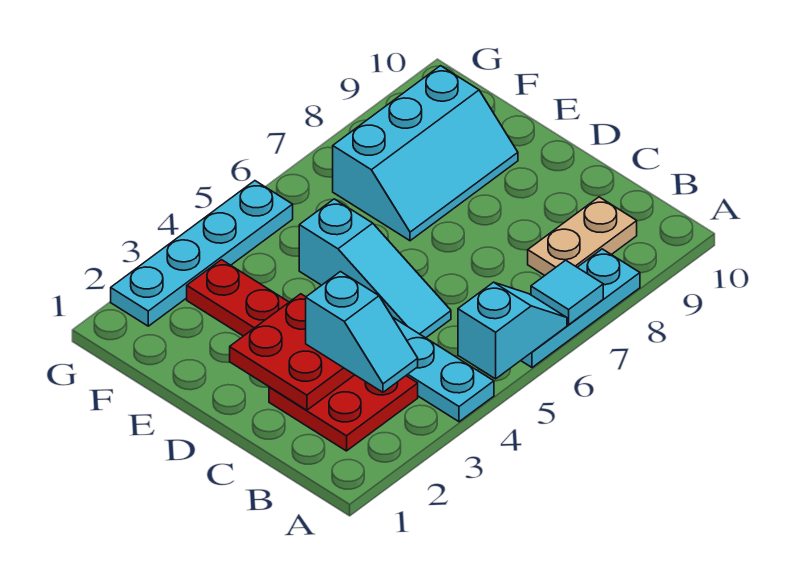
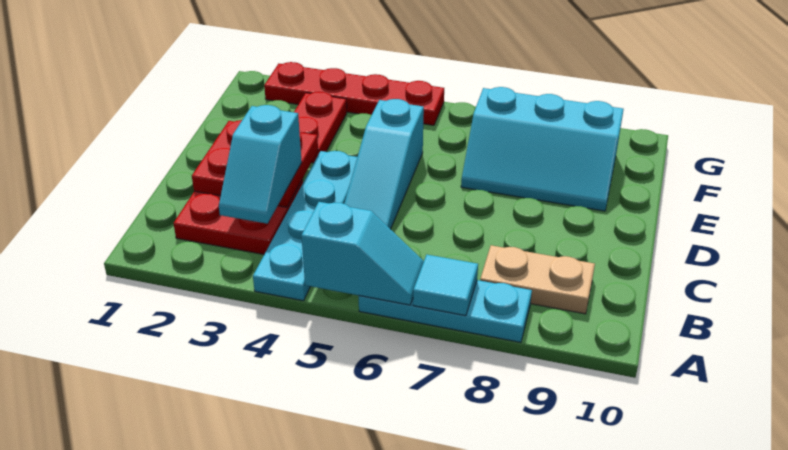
cyan plate G2:G5 level 1 -> red plate G2:G5 level 1

